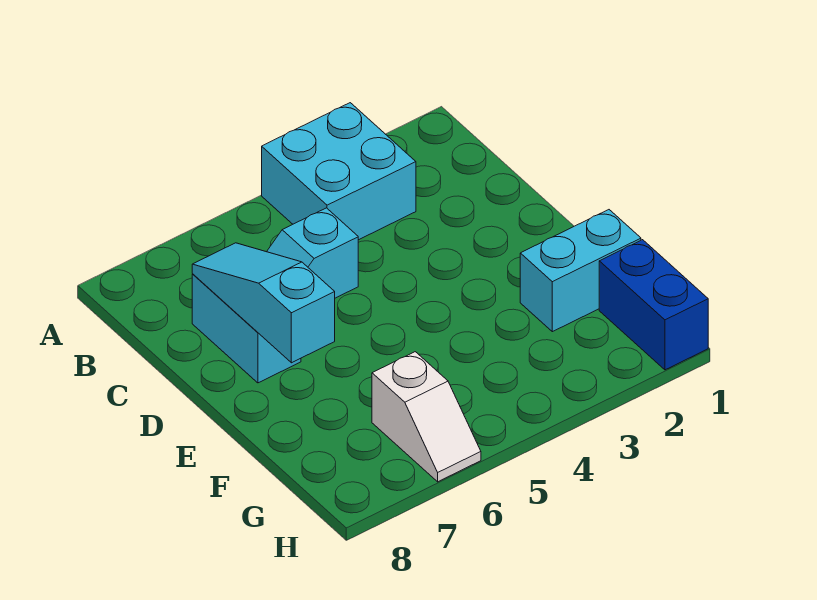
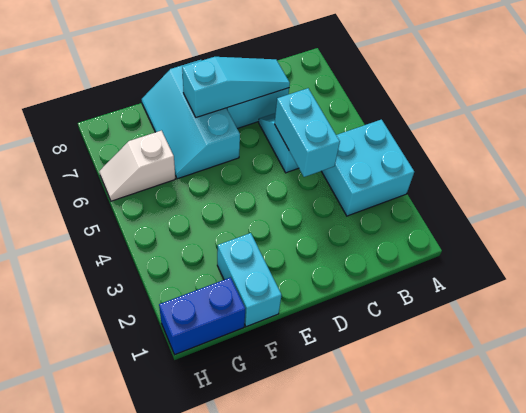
none -> cyan brick C4:C5 level 2
none -> cyan slope E6:F8 level 1 top E

